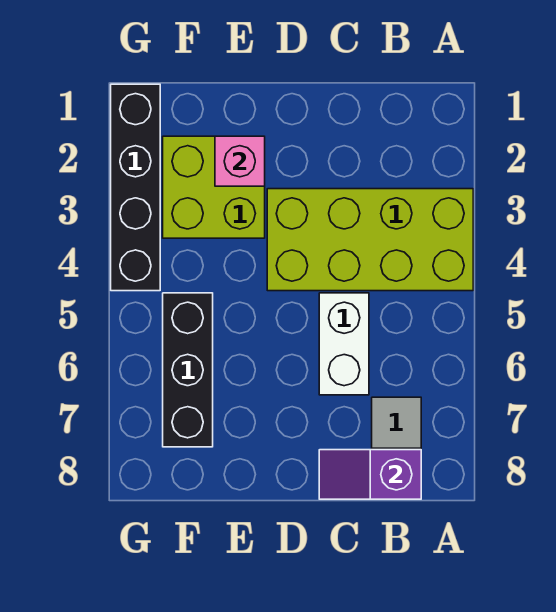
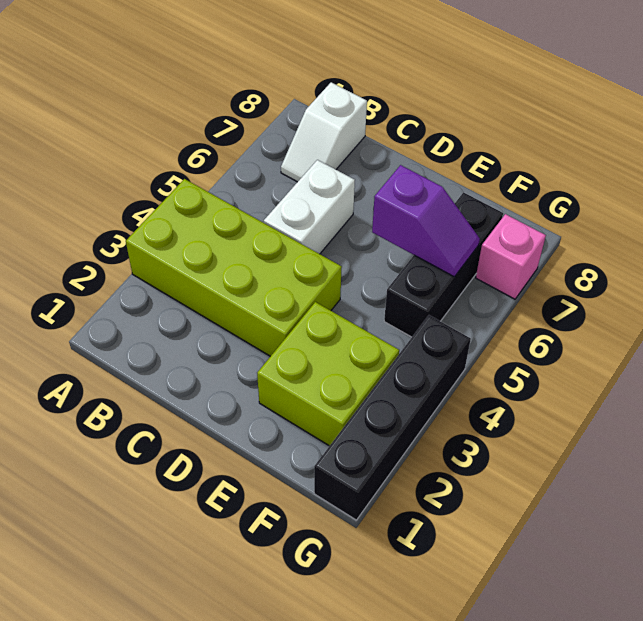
purple slope B8:C8 level 2 top B -> purple slope E6:F6 level 2 top E
pink brick E2 level 2 -> pink brick G7 level 1

